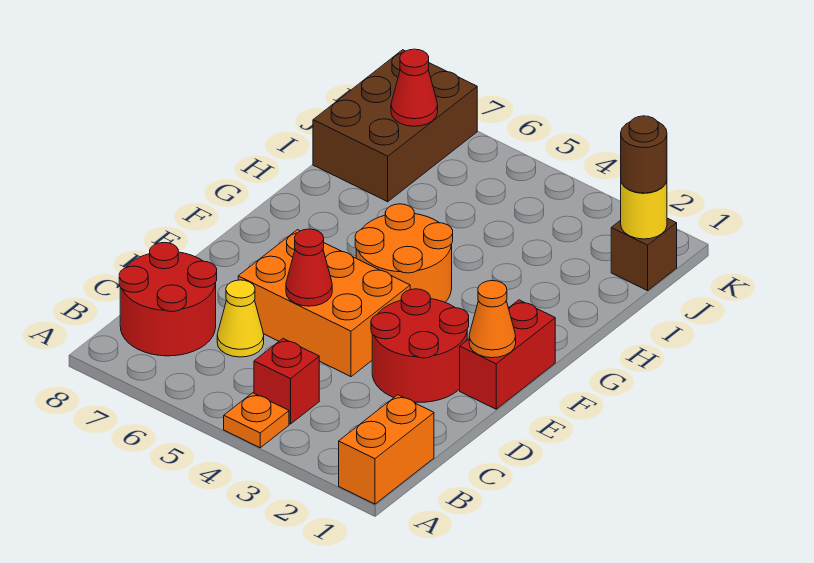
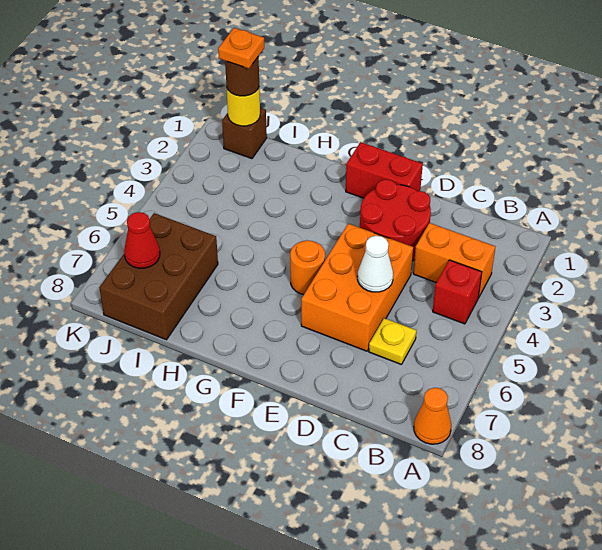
orange brick A1:B1 level 1 -> orange brick B3:C3 level 1
orange plate A4 level 1 -> orange plate J1 level 4
red round brick B7:C8 level 1 -> none
yellow cone C6 level 1 -> yellow plate C6 level 1
red cone D5 level 2 -> white cone D5 level 2
orange cone E1 level 2 -> orange cone A8 level 1
orange round brick F4:G5 level 1 -> orange round brick F5 level 1
brown brick I7:K8 level 1 -> brown brick I6:J8 level 1

